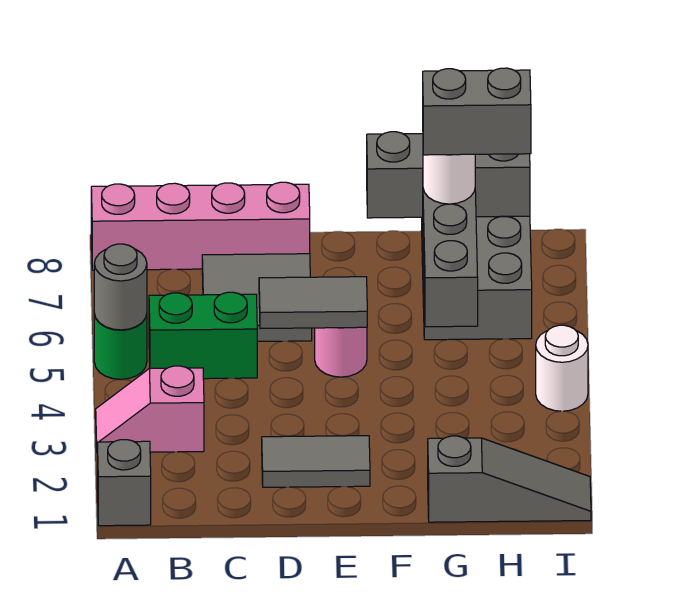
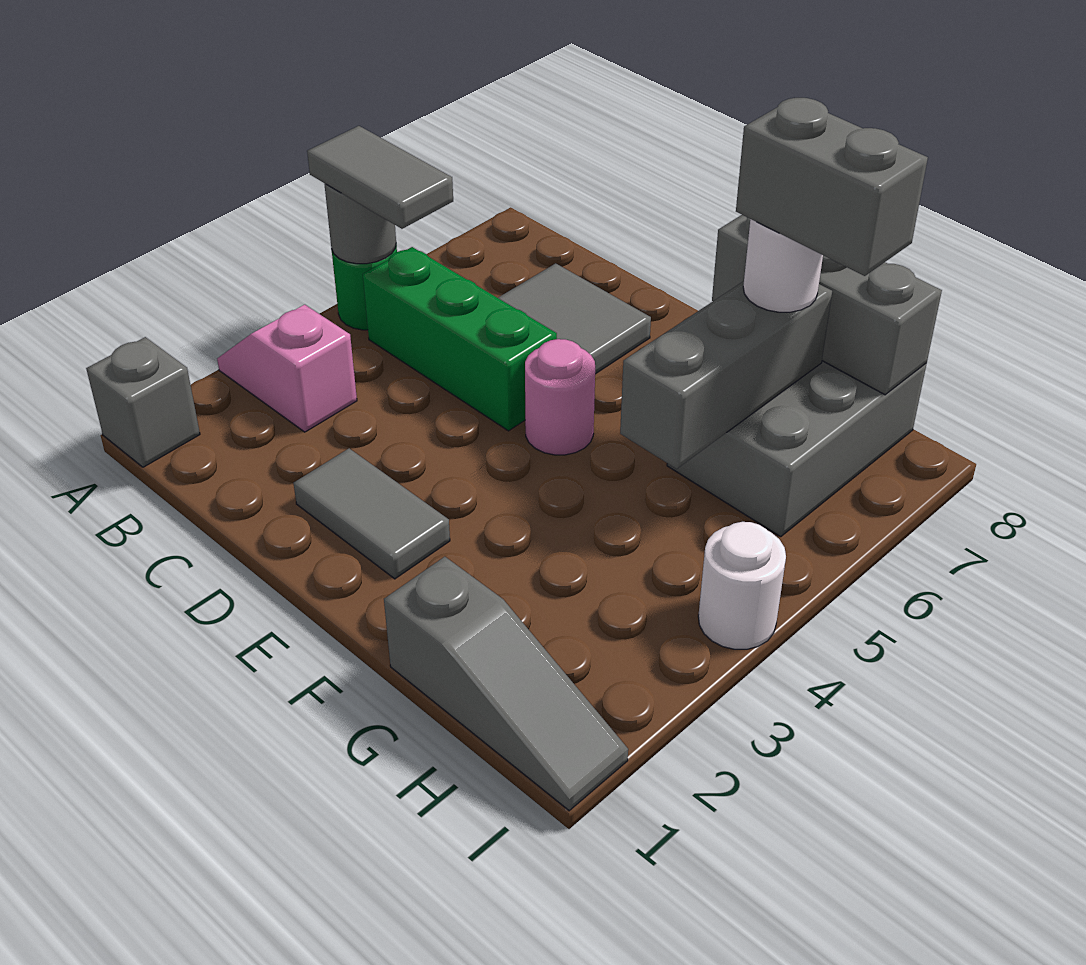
pink brick A8:D8 level 1 -> none
green brick B5:C5 level 1 -> green brick B5:D5 level 1
grey tile D5:E5 level 2 -> grey tile A5:B5 level 3

